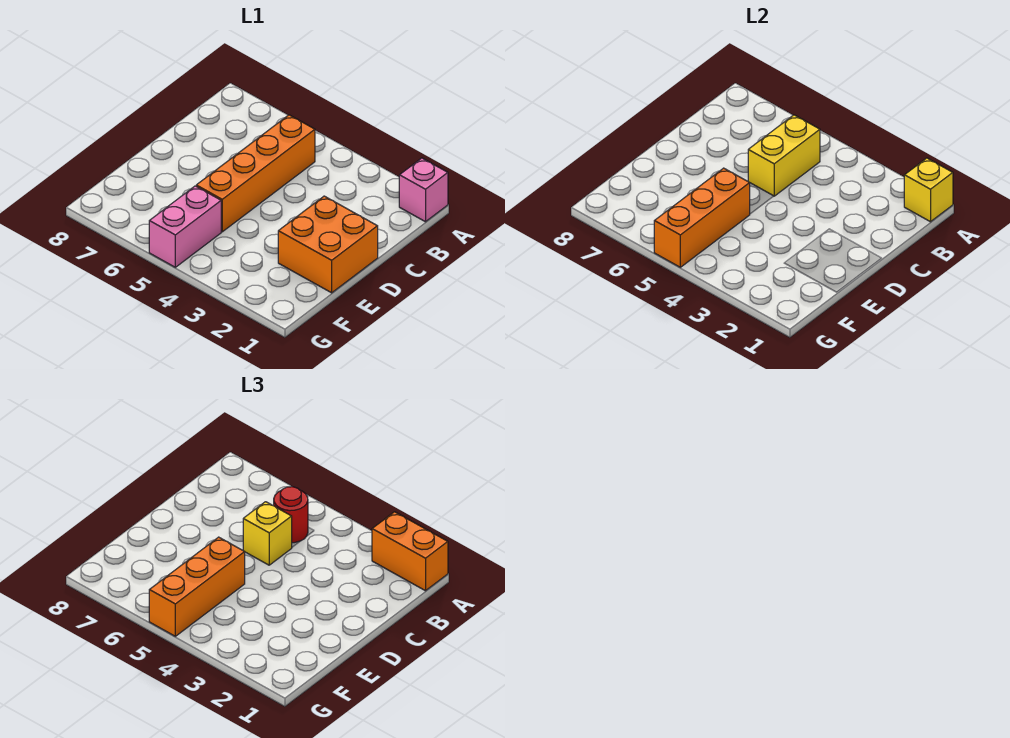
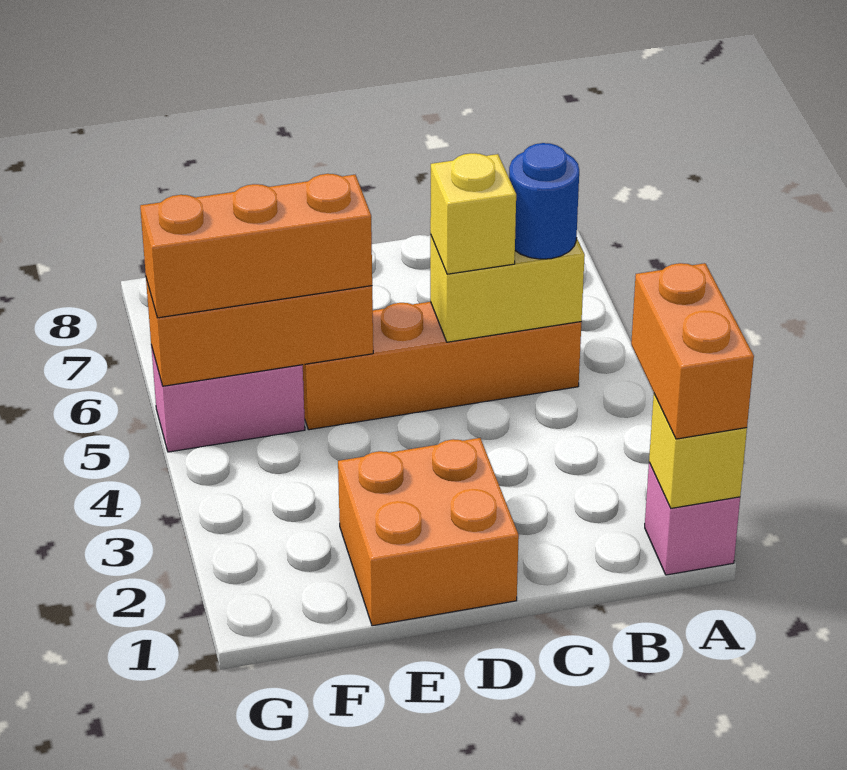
red round brick B5 level 3 -> blue round brick B5 level 3

